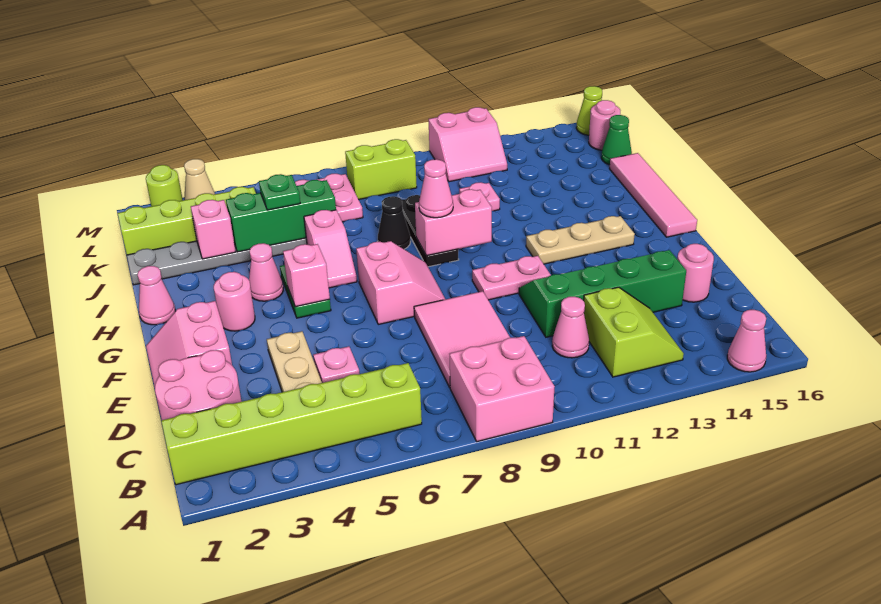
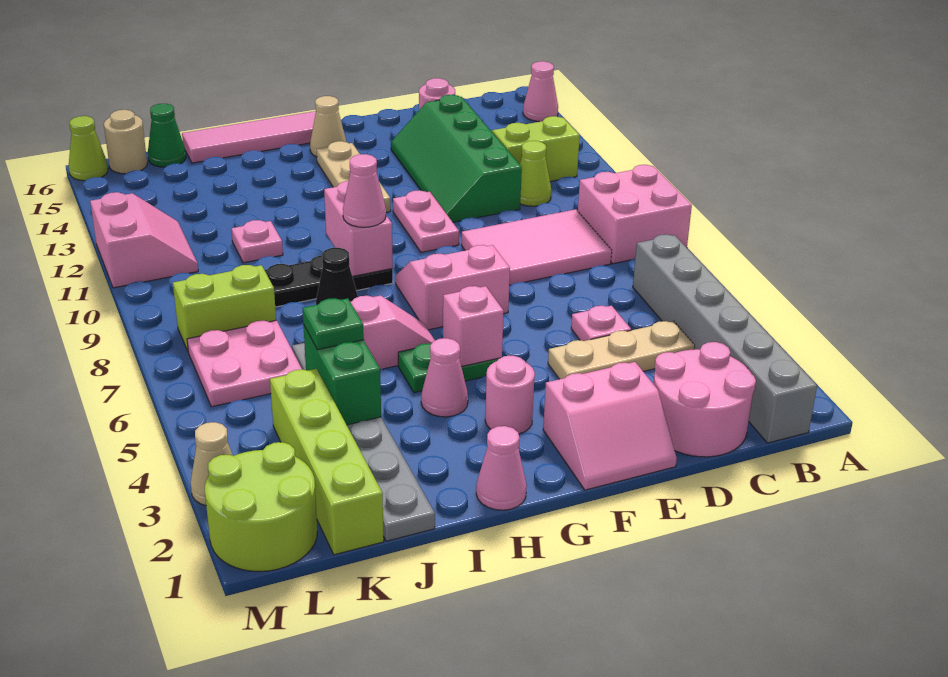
lime brick B1:B6 level 1 -> grey brick B1:B6 level 1
pink cone C11 level 1 -> lime cone C11 level 1
none -> tan cone G15 level 1
pink brick J3 level 2 -> none
green brick J4:J6 level 2 -> green brick J4:J5 level 2
lime brick L8:L9 level 1 -> lime brick K8:L8 level 1
pink round brick L16 level 1 -> tan round brick L16 level 1
lime round brick M2 level 1 -> lime round brick L1:M2 level 1

